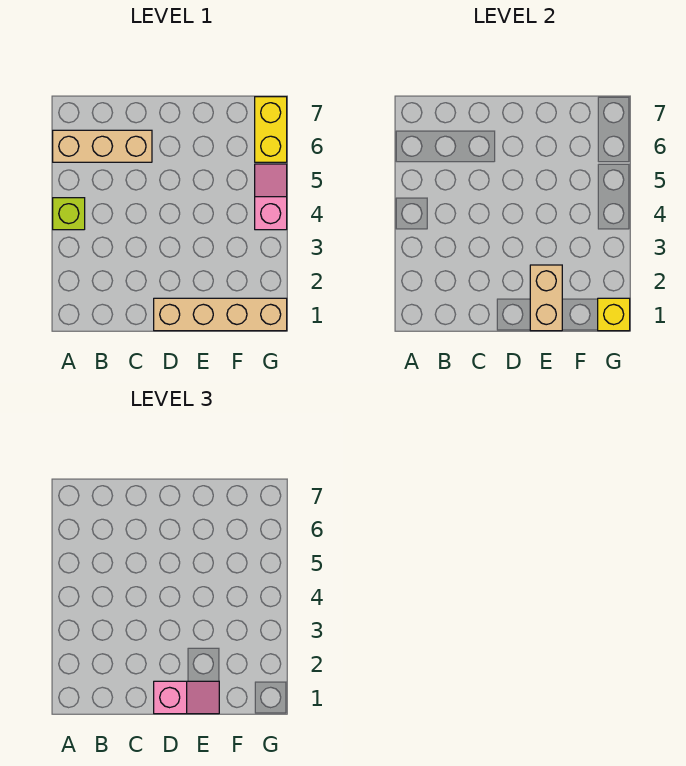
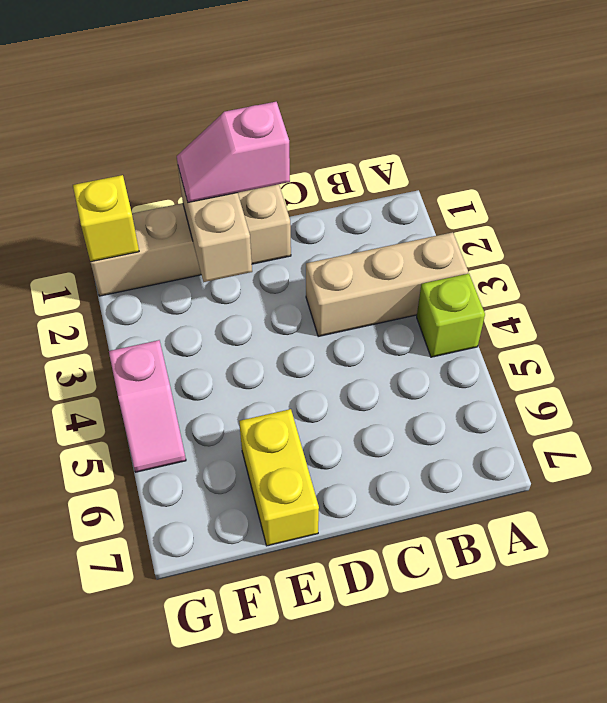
tan brick A6:C6 level 1 -> tan brick A3:C3 level 1
yellow brick G6:G7 level 1 -> yellow brick E6:E7 level 1

